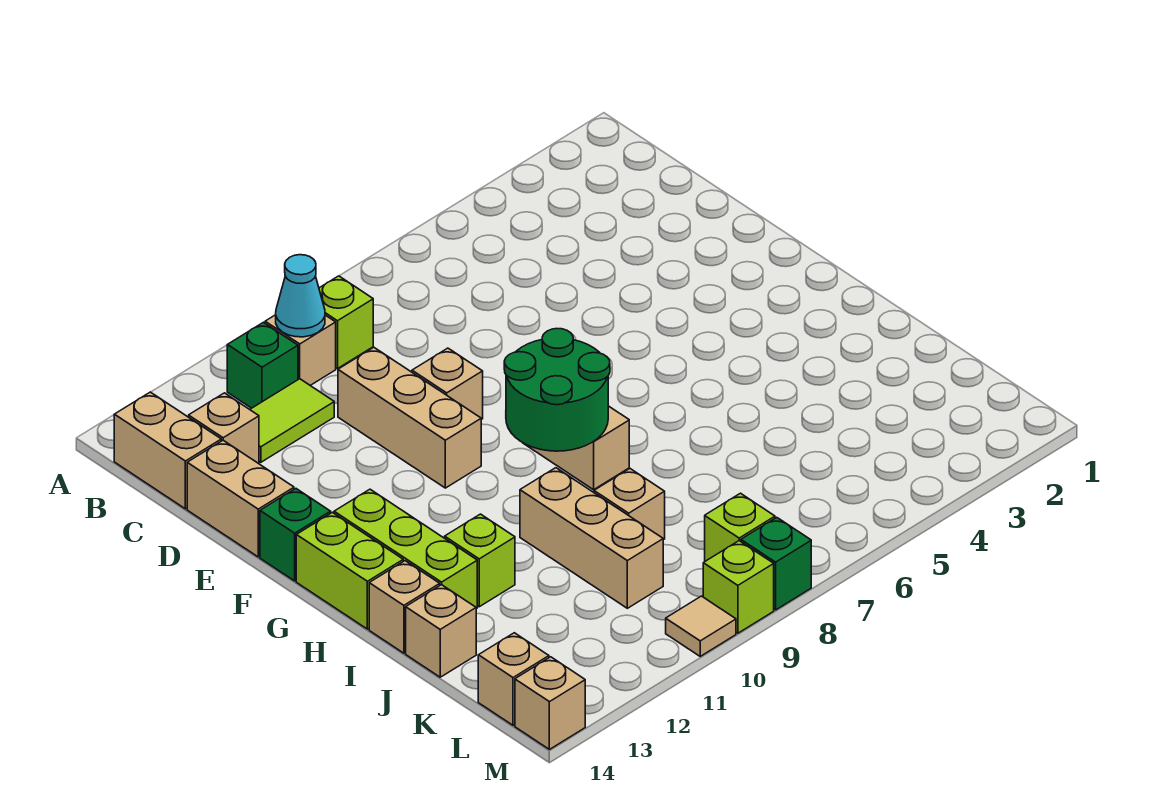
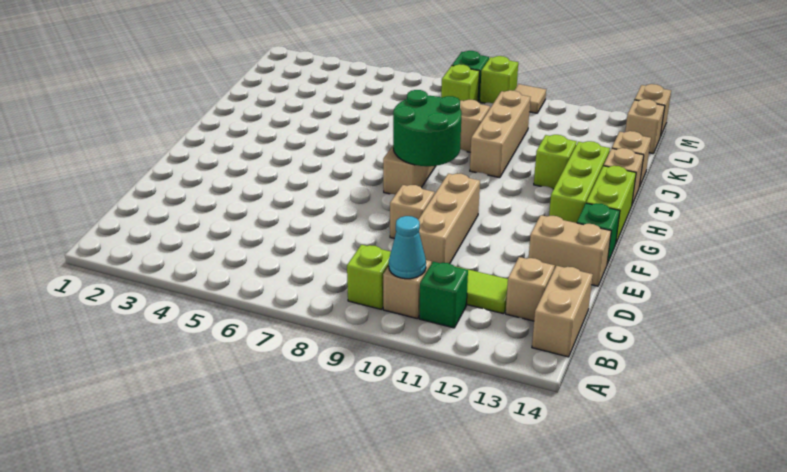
tan brick D14:E14 level 1 -> tan brick E13:E14 level 1

